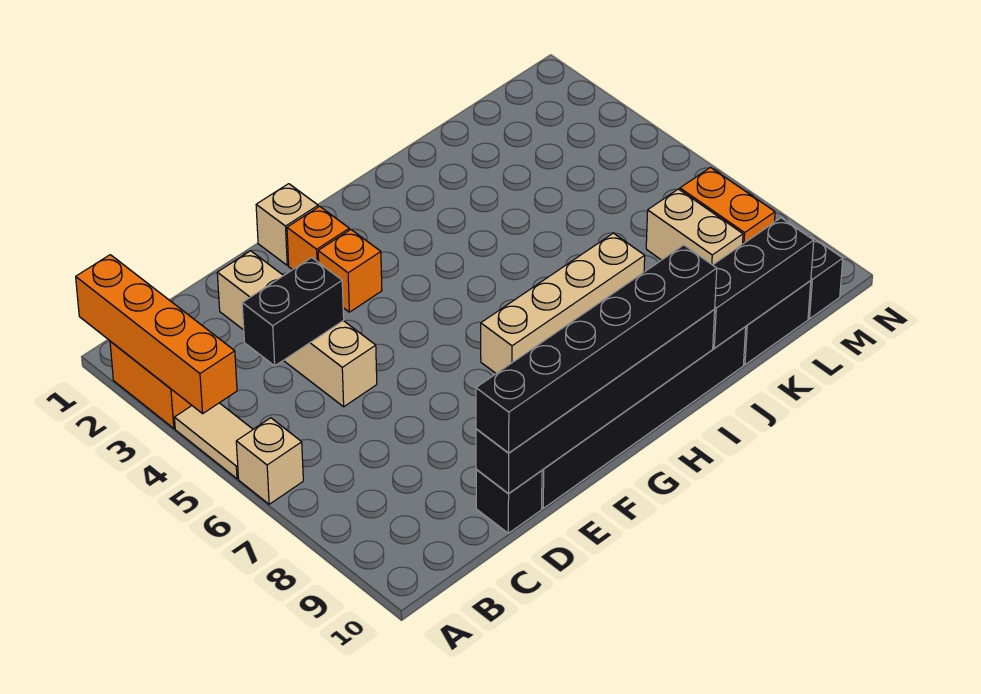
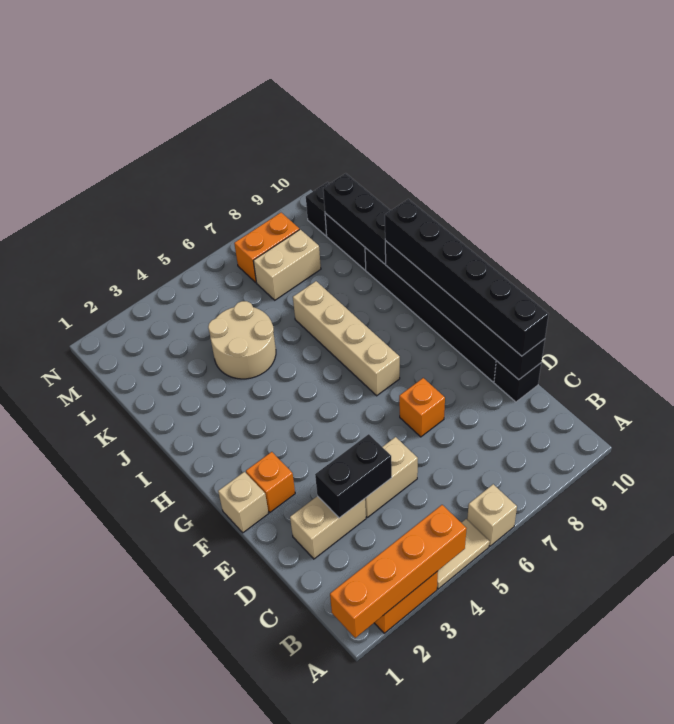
black brick C4:D4 level 2 -> black brick D3:D4 level 2
orange brick F3 level 1 -> orange brick E7 level 1
none -> tan round brick J4:K5 level 1

